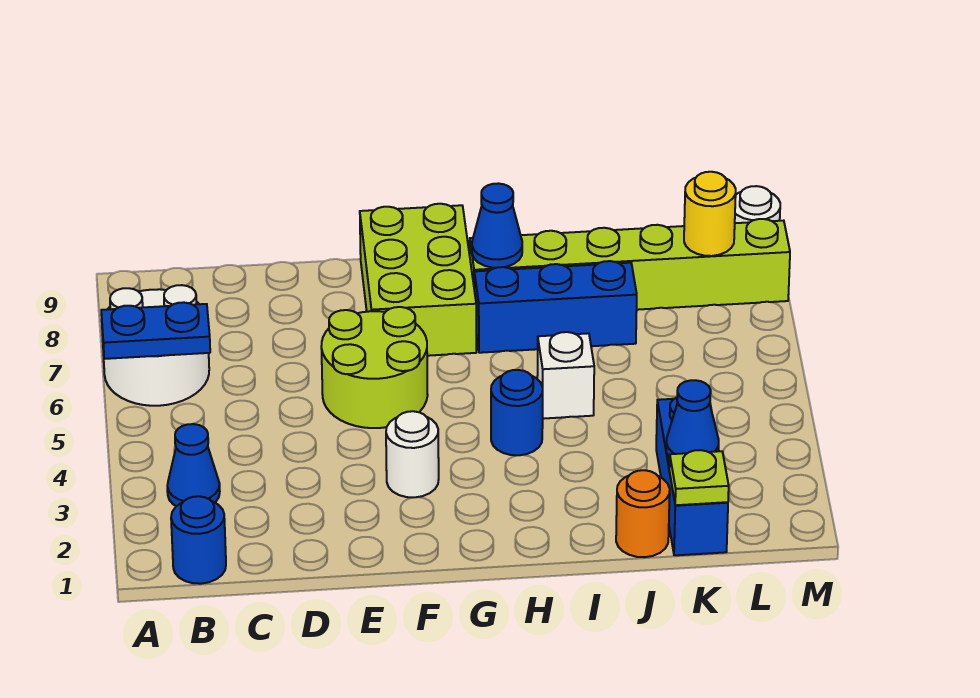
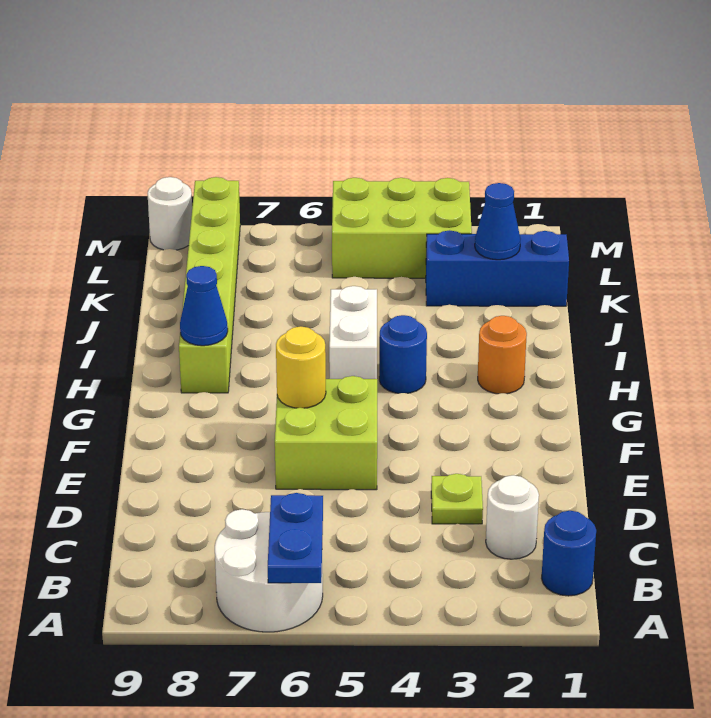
blue cone B3 level 1 -> none
lime round brick E5:F6 level 1 -> lime brick E5:F6 level 1
white round brick F3 level 1 -> white round brick C2 level 1
lime brick F7:G9 level 1 -> lime brick L3:M5 level 1
blue brick H7:J7 level 1 -> none
white brick I5 level 1 -> white brick H5:I5 level 1
orange round brick J1 level 1 -> orange round brick H2 level 1
lime plate K1 level 2 -> lime plate D3 level 1
yellow round brick L8 level 2 -> yellow round brick F6 level 2

